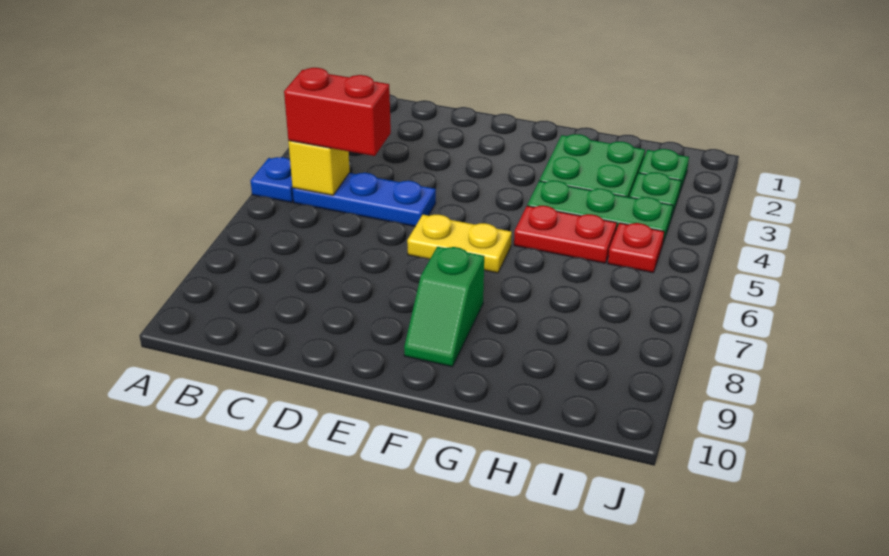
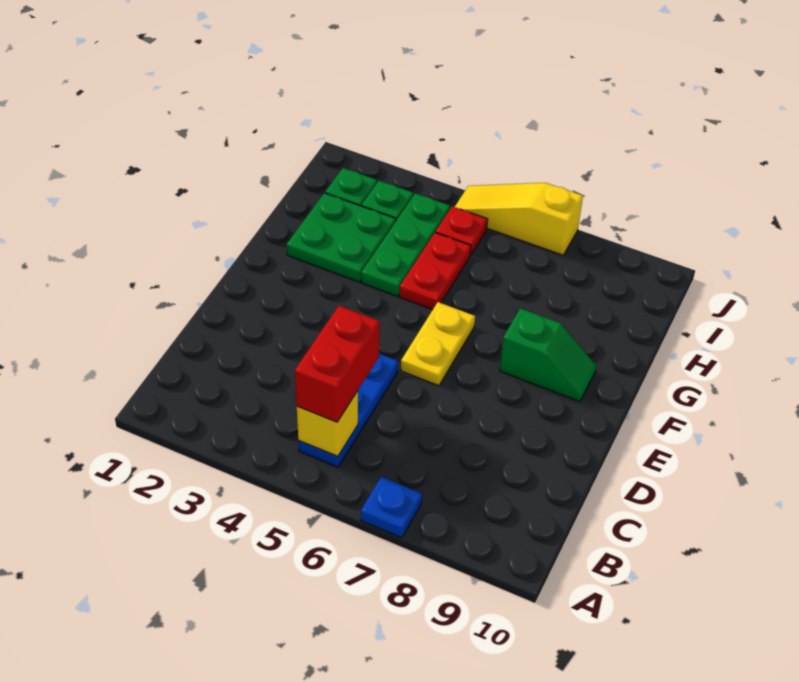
blue plate A5 level 1 -> blue plate A7 level 1
none -> yellow slope J5:J7 level 1 top 7

